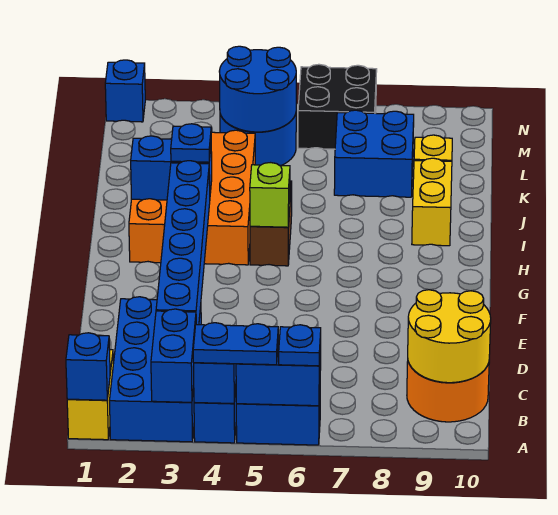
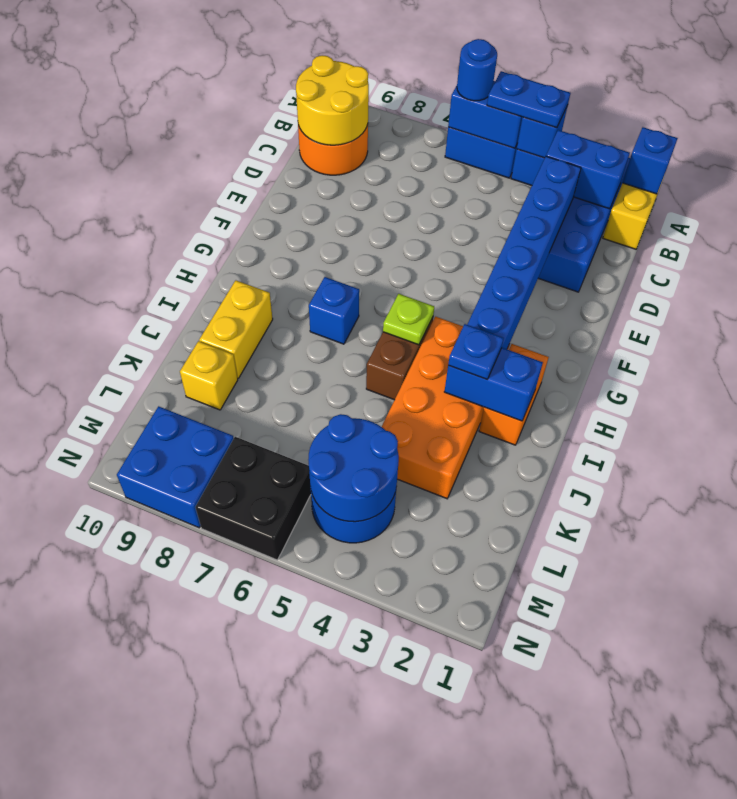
blue brick A3:B3 level 2 -> blue brick B2:B3 level 2
blue plate A6 level 3 -> blue round brick A6 level 3
lime brick H5 level 2 -> lime plate H5 level 2
blue brick K7:L8 level 1 -> blue brick M8:N9 level 1
blue brick N1 level 1 -> blue brick H7 level 1

